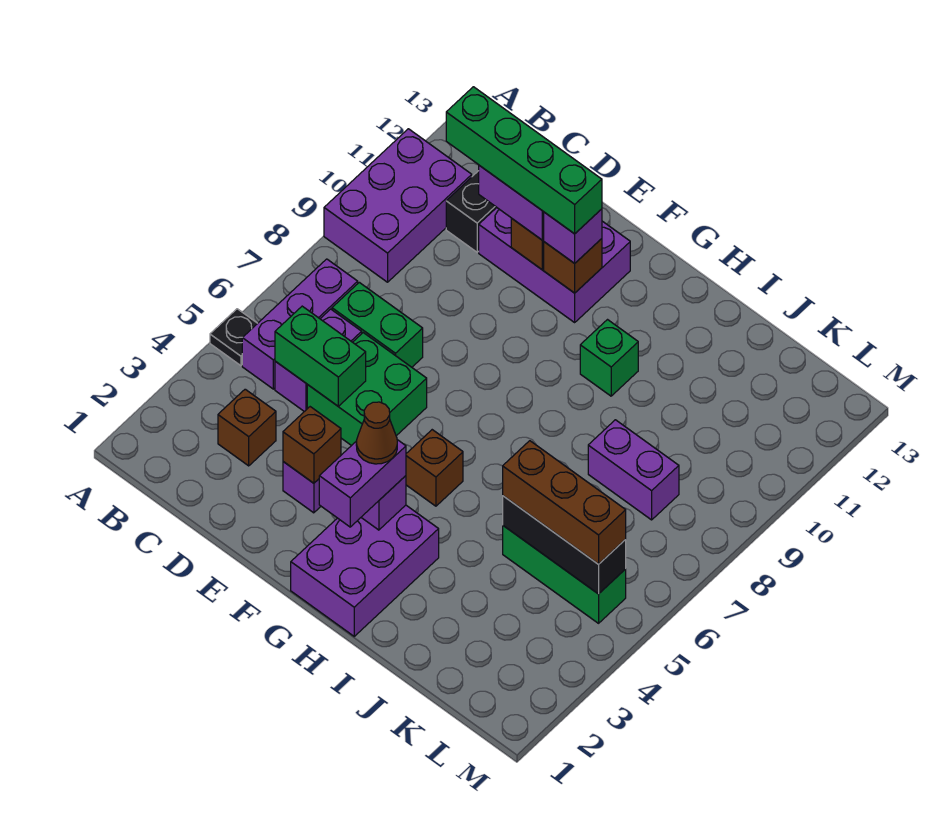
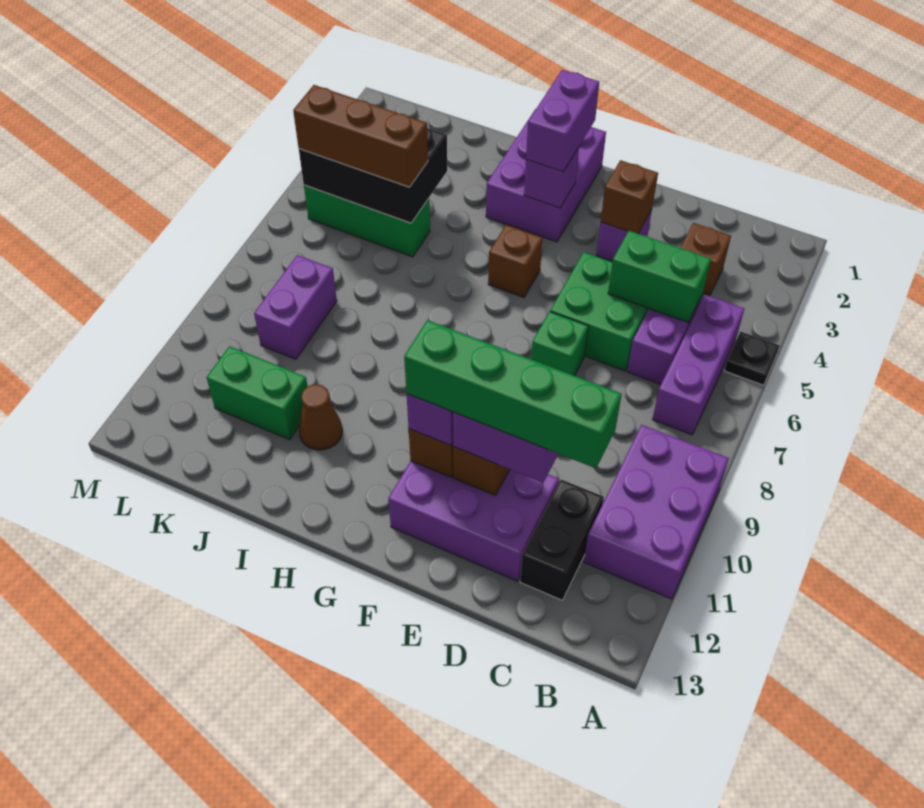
green brick C7:D7 level 1 -> green brick J11:K11 level 1
brown cone G3 level 4 -> brown cone I11 level 1
green brick H10 level 1 -> green brick E7 level 1
black brick J5:L5 level 2 -> black brick J4:L5 level 2
purple brick J8:K8 level 1 -> purple brick K8:K9 level 1

